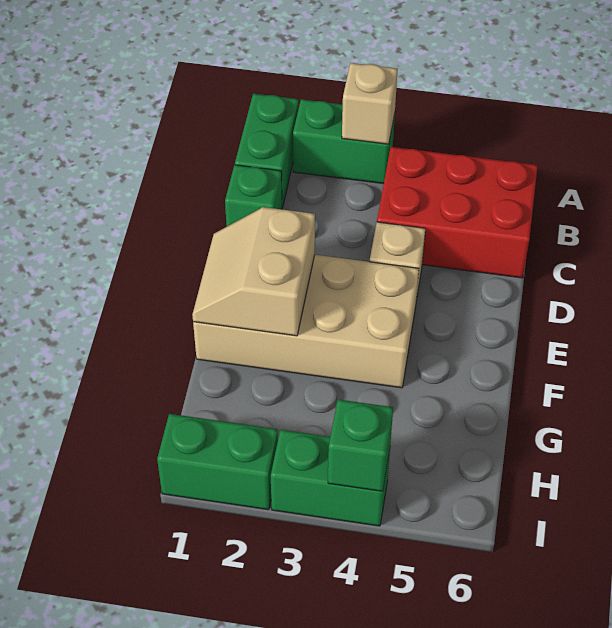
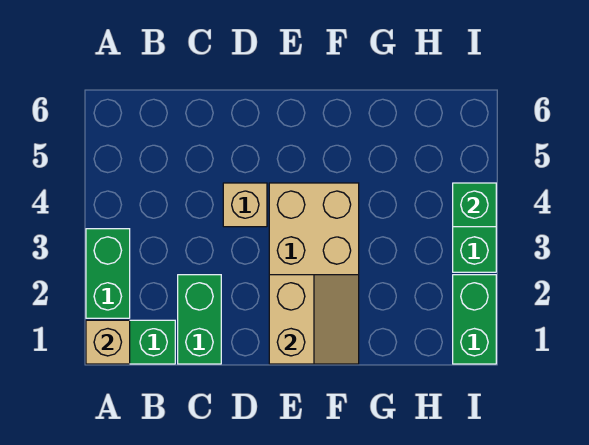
tan brick A3 level 2 -> tan brick A1 level 2
red brick B4:C6 level 1 -> none
green brick C1 level 1 -> green brick C1:C2 level 1
tan slope E1:F2 level 2 top 2 -> tan slope E1:F2 level 2 top E

